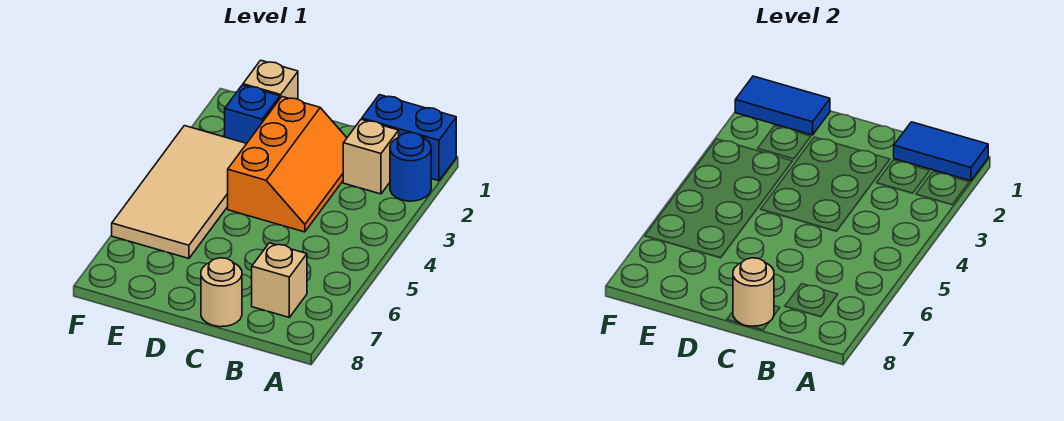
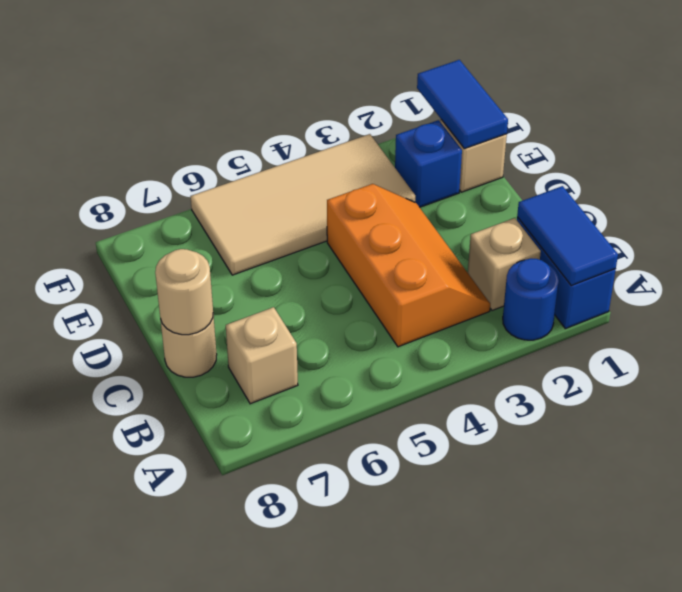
orange slope C2:D4 level 1 top D -> orange slope B3:D4 level 1 top 4

